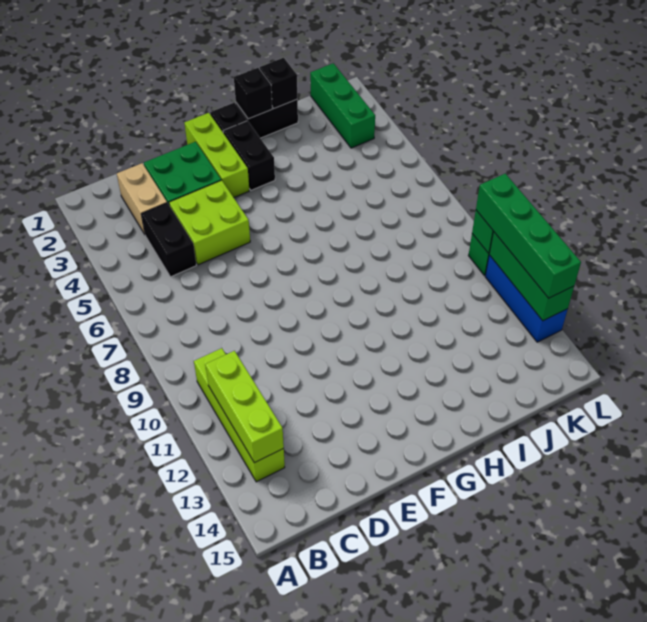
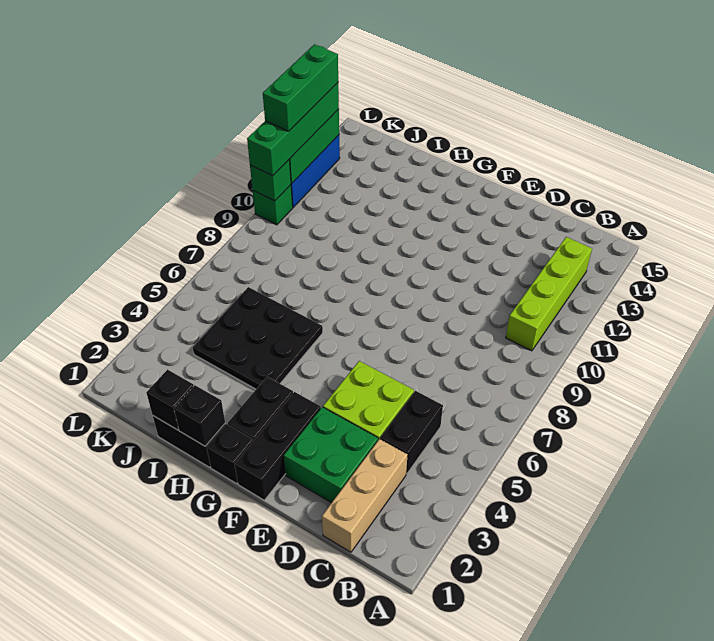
lime brick B11:B13 level 2 -> none
tan brick C2:C3 level 1 -> tan brick C1:C3 level 1
lime brick F1:F3 level 1 -> black brick F1:F3 level 1
none -> black plate H4:J6 level 1
green brick K1:K3 level 1 -> green brick L11:L13 level 4

